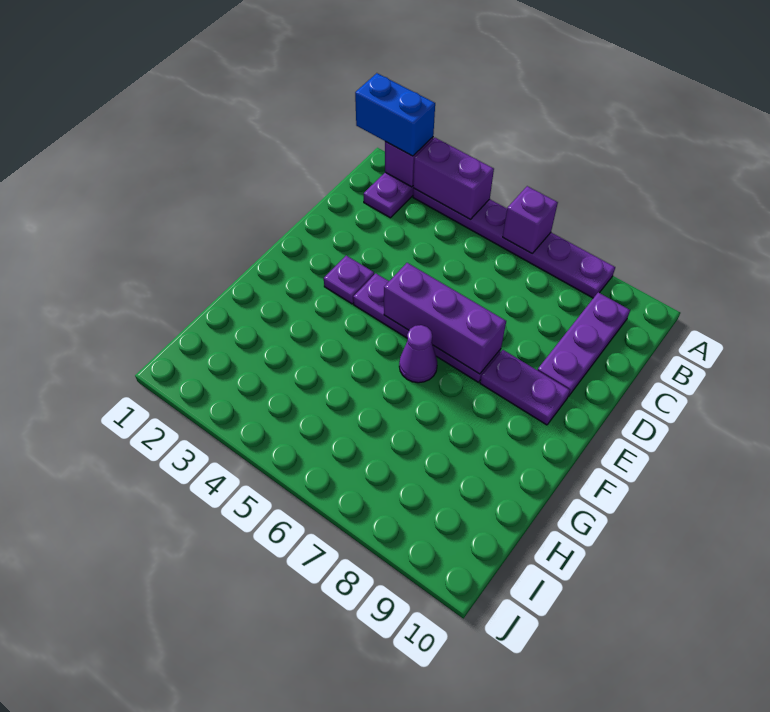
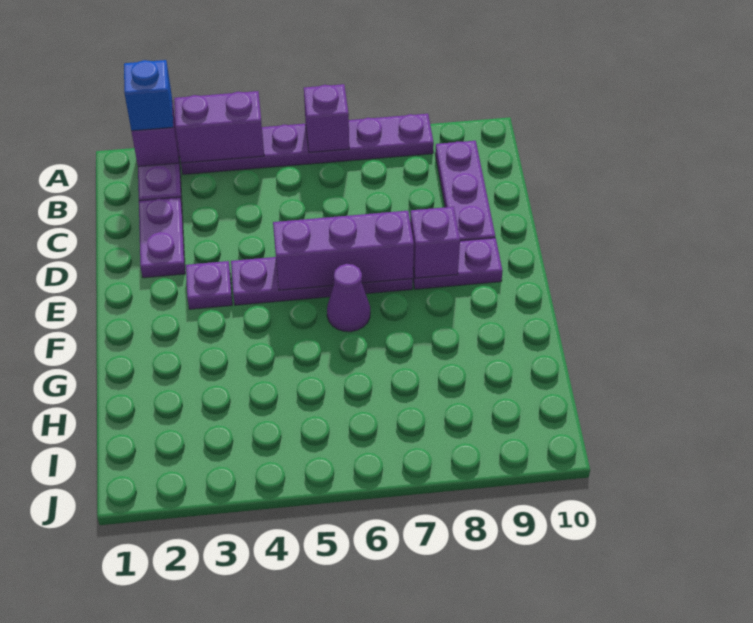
blue brick A1:A2 level 3 -> blue brick A2 level 3
none -> purple plate C2:D2 level 1
none -> purple brick E8 level 2

